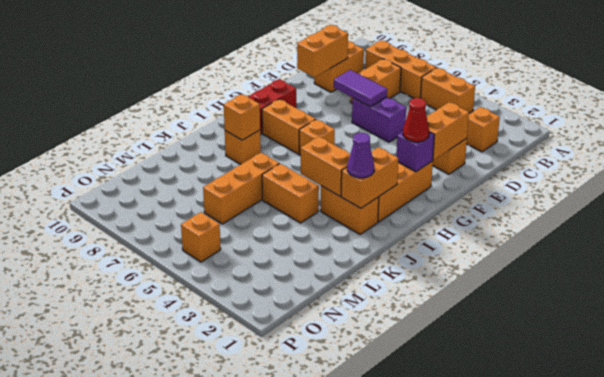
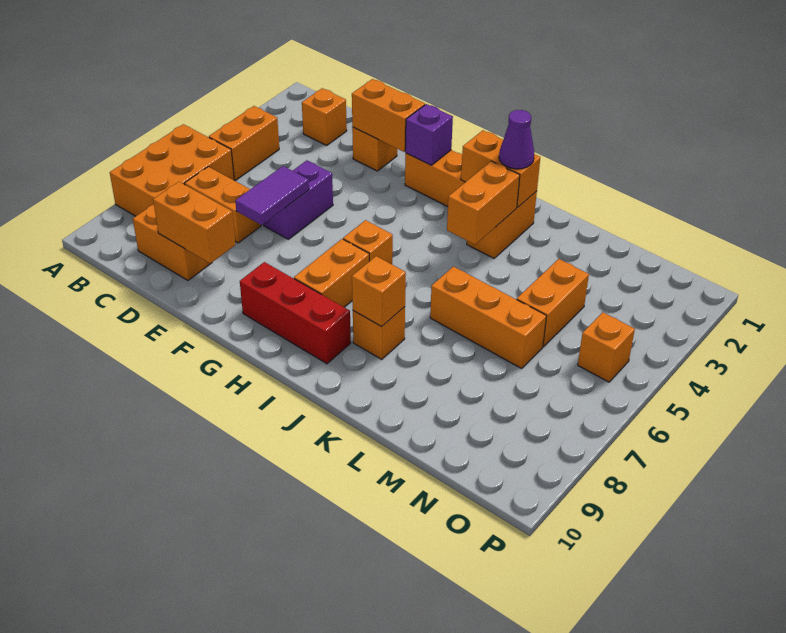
orange brick B6:B8 level 1 -> orange brick A6:B8 level 1
red cone G2 level 3 -> none
orange brick K4:K5 level 1 -> orange brick M4:M5 level 1

